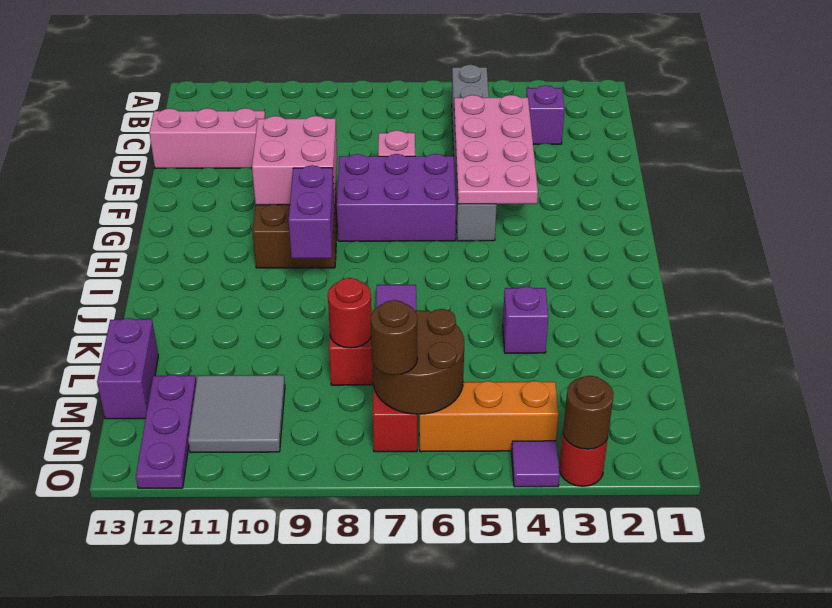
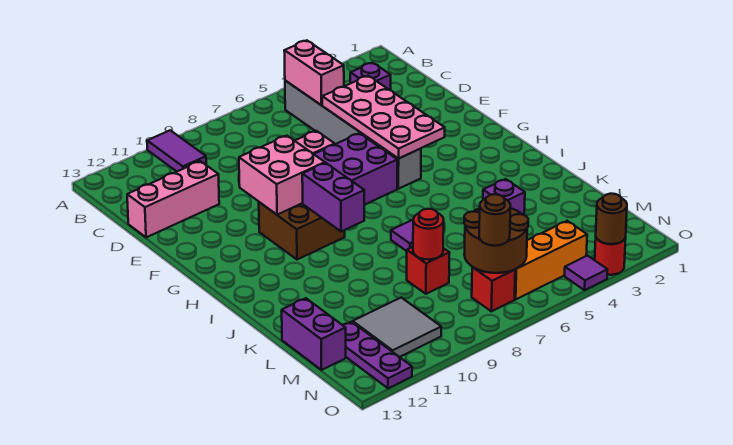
none -> purple tile A10:B10 level 1
none -> pink brick B5:C5 level 2

